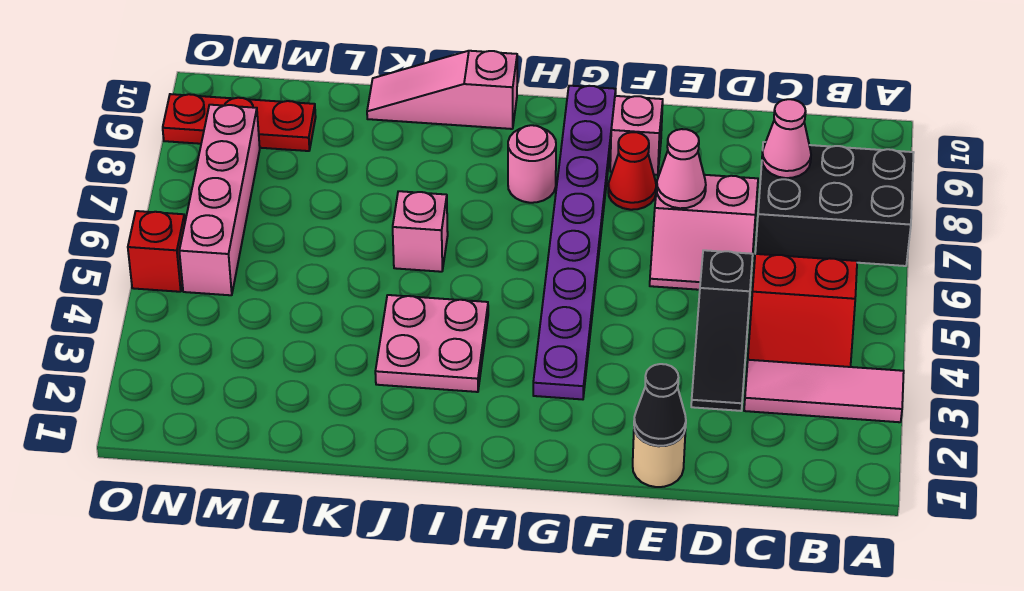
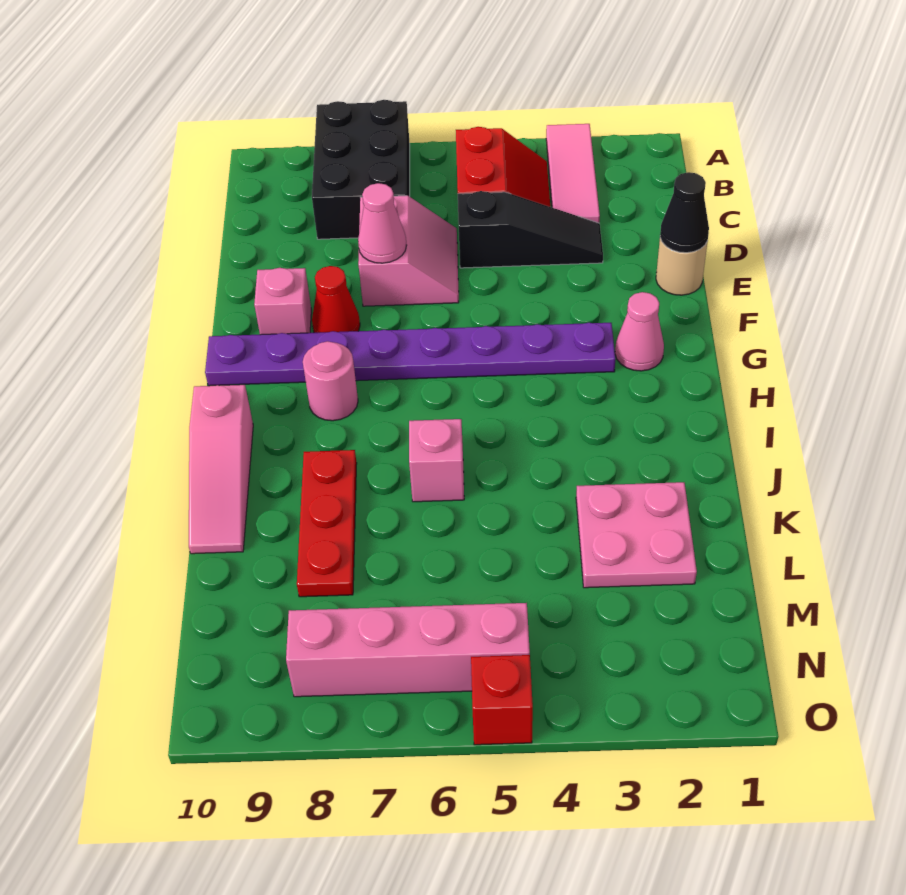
pink cone C8 level 2 -> pink cone G2 level 1
pink plate I3:J4 level 1 -> pink plate K2:L3 level 1
red plate M9:O9 level 1 -> red plate J8:L8 level 1

